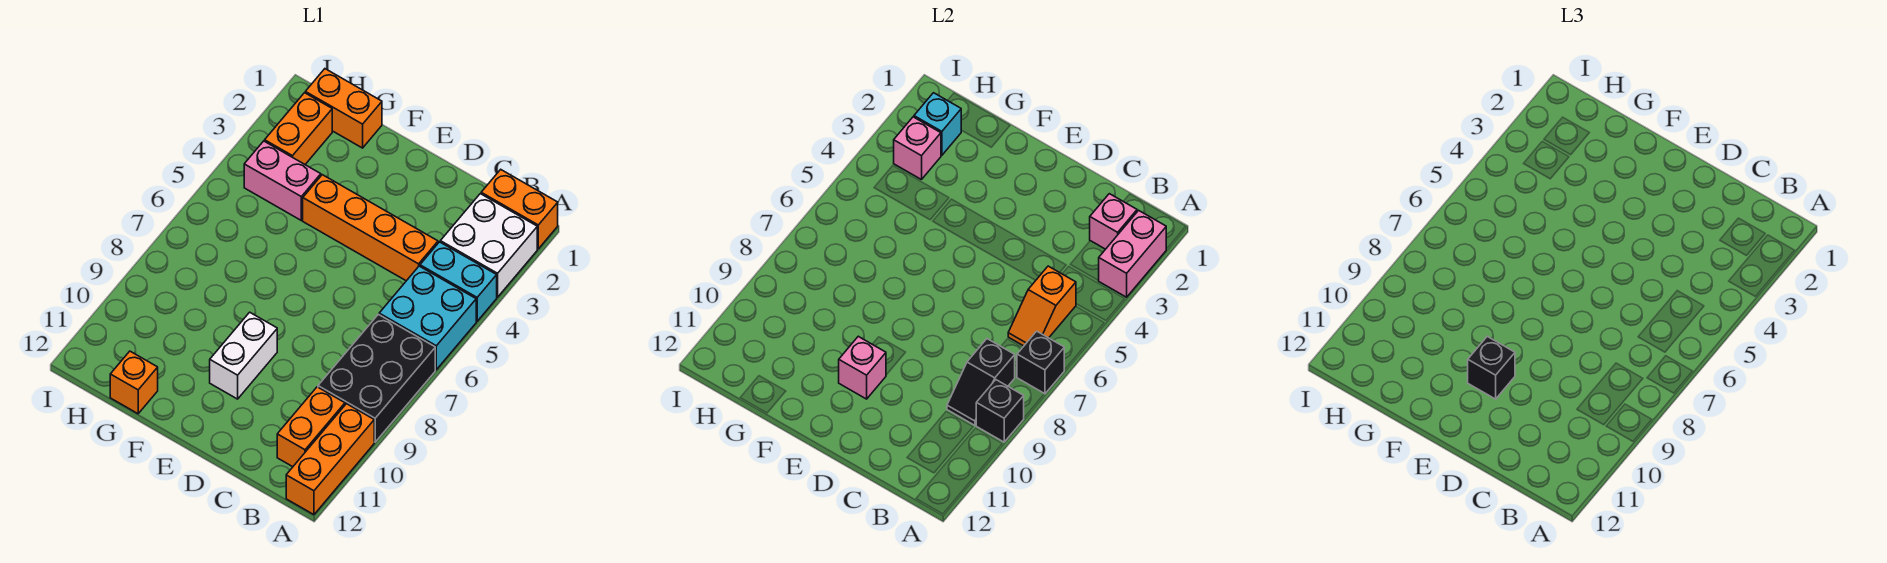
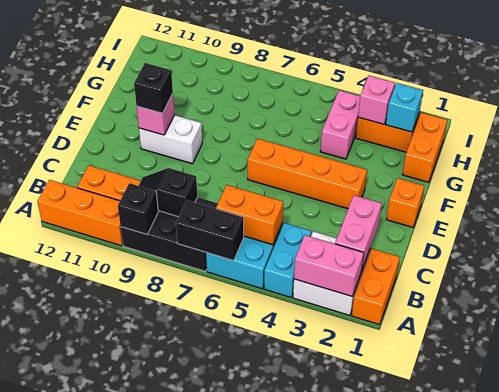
black brick A7 level 2 -> black brick A6:A7 level 2
pink brick B2 level 2 -> pink brick B2:C2 level 2
orange slope B5:B6 level 2 top 5 -> orange brick B5:B6 level 2
orange brick C4:F4 level 1 -> orange brick E3:E6 level 1
orange brick G12 level 1 -> orange brick E1 level 1

